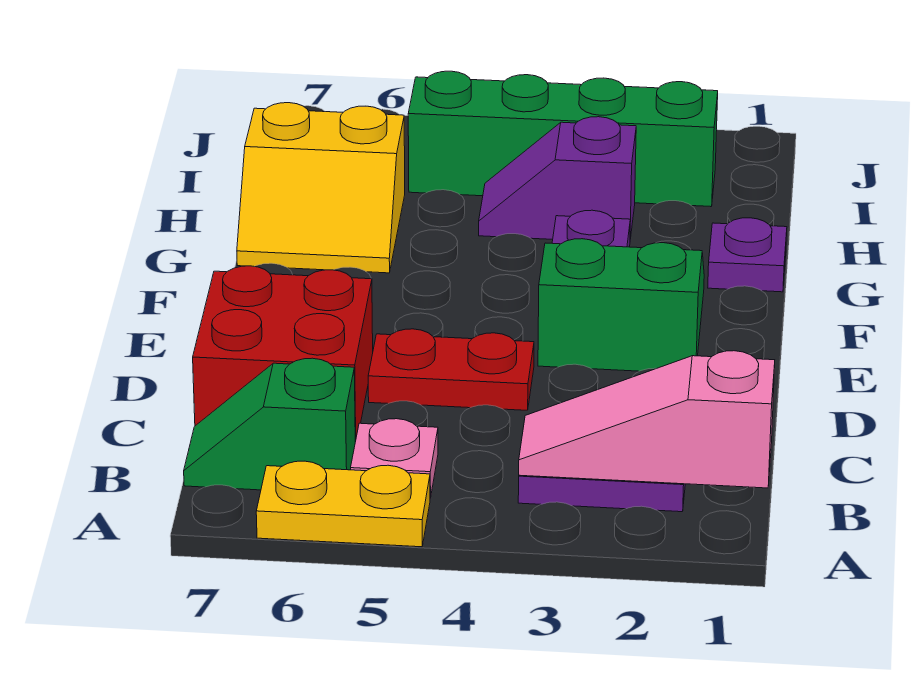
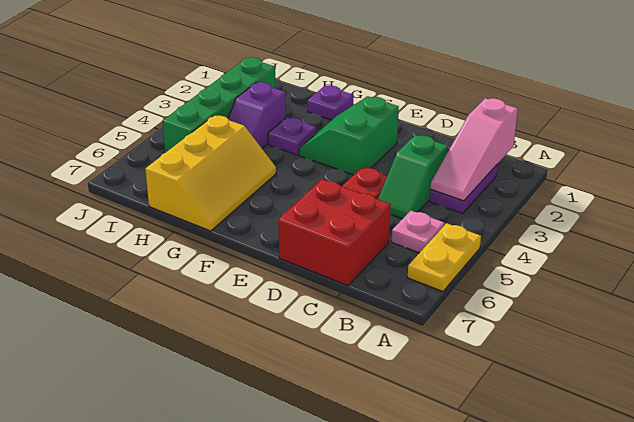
green slope B6:B7 level 1 top 6 -> green slope C3:C4 level 1 top 3
yellow slope G6:H7 level 1 top H -> yellow slope G5:H7 level 1 top H

